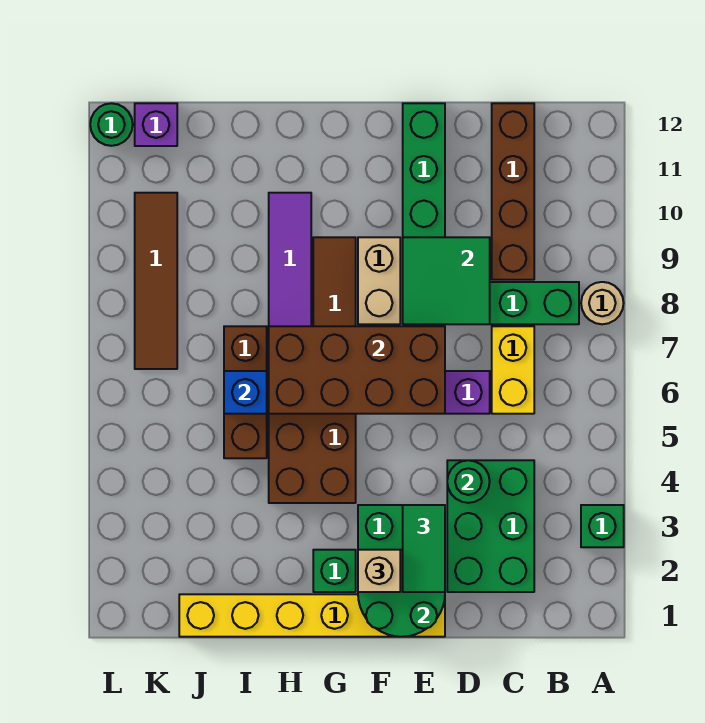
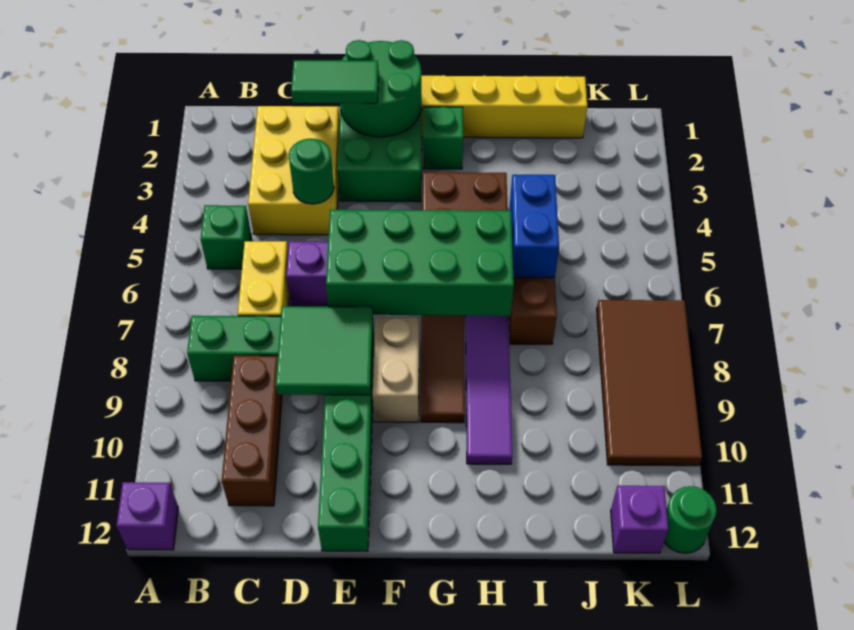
green brick A3 level 1 -> green brick B5 level 1
tan round brick A8 level 1 -> none
none -> purple brick A12 level 1
green brick C2:D4 level 1 -> yellow brick C2:D4 level 1
brown brick C9:C12 level 1 -> brown brick C9:C11 level 1
green tile E2:E3 level 3 -> green tile D2:E2 level 3
brown brick E6:H7 level 2 -> green brick E6:H7 level 2
tan brick F2 level 3 -> none
blue brick I6 level 2 -> blue brick I5:I6 level 2
brown tile K7:K10 level 1 -> brown tile K7:L10 level 1

